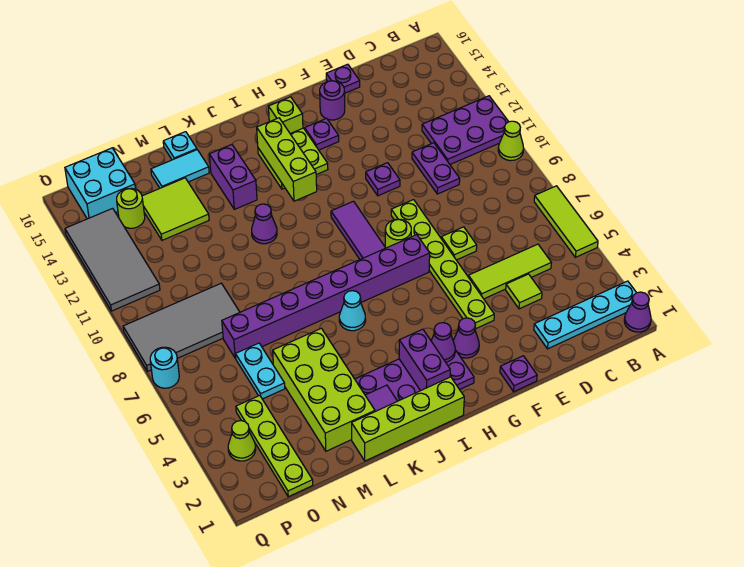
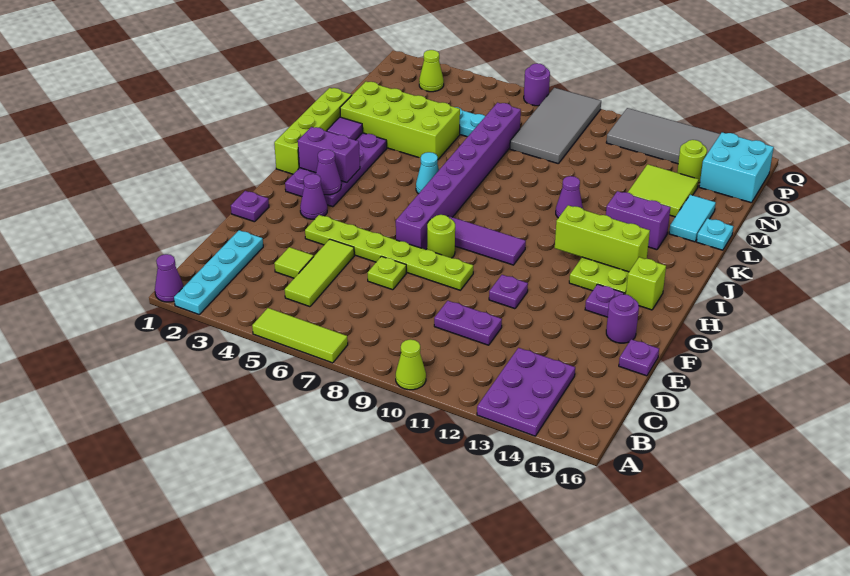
purple plate A11:C12 level 1 -> purple plate A13:C14 level 1
lime plate O1:O4 level 1 -> none
cyan round brick Q7 level 1 -> purple round brick Q7 level 1

